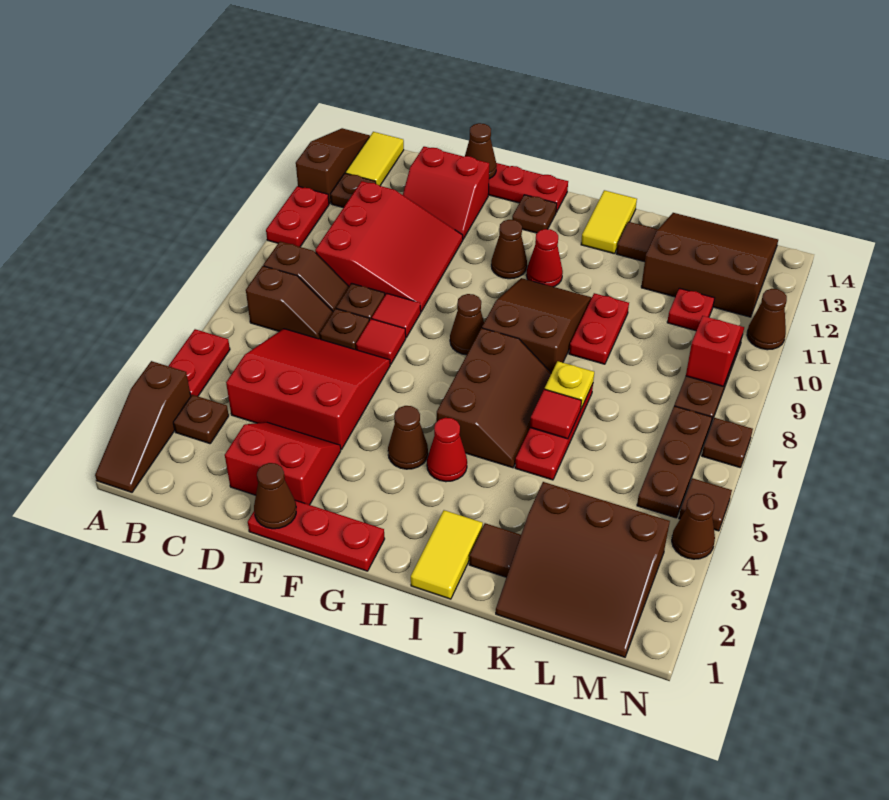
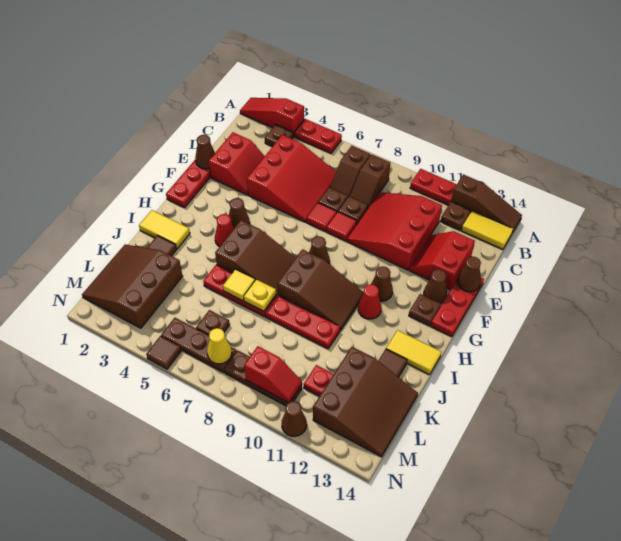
brown slope A1:A3 level 1 top 3 -> red slope A1:A3 level 1 top 3
red slope C9:E11 level 1 top C -> red slope C9:E11 level 1 top 11
brown slope H5:I7 level 1 top H -> brown slope H5:I7 level 1 top 5
red tile J6 level 2 -> yellow tile J6 level 2
red plate J9:J10 level 1 -> red plate J8:J10 level 1
none -> yellow cone M7 level 2
brown cone N4 level 1 -> brown cone F13 level 1
brown plate N7 level 1 -> brown plate L6 level 1

